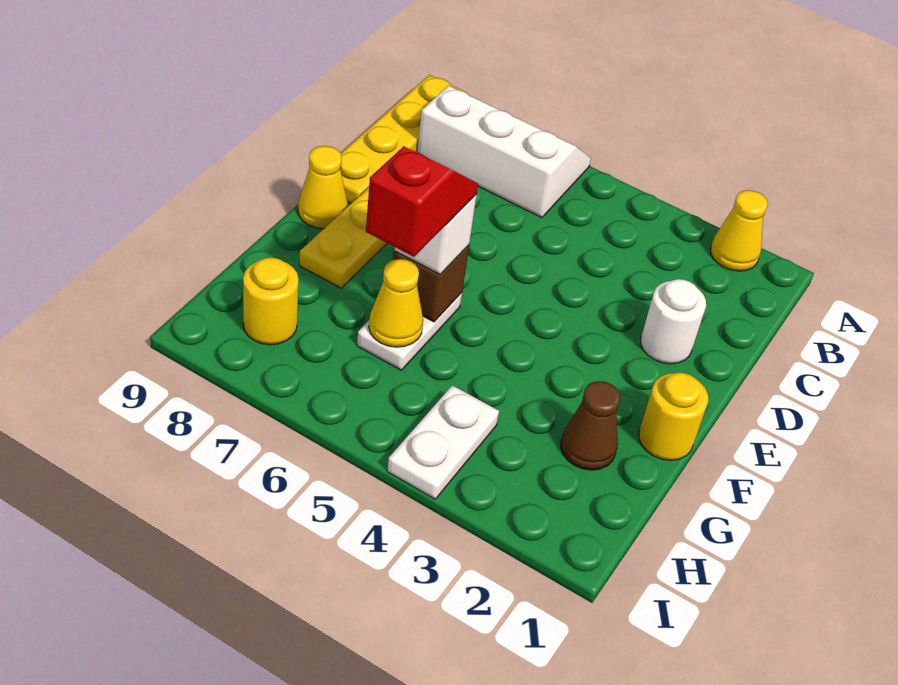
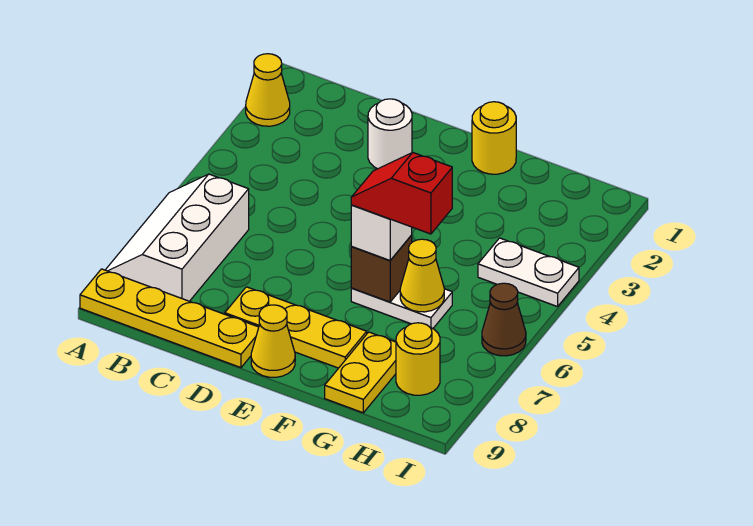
brown cone G2 level 1 -> brown cone I6 level 1
none -> yellow plate G8:G9 level 1

